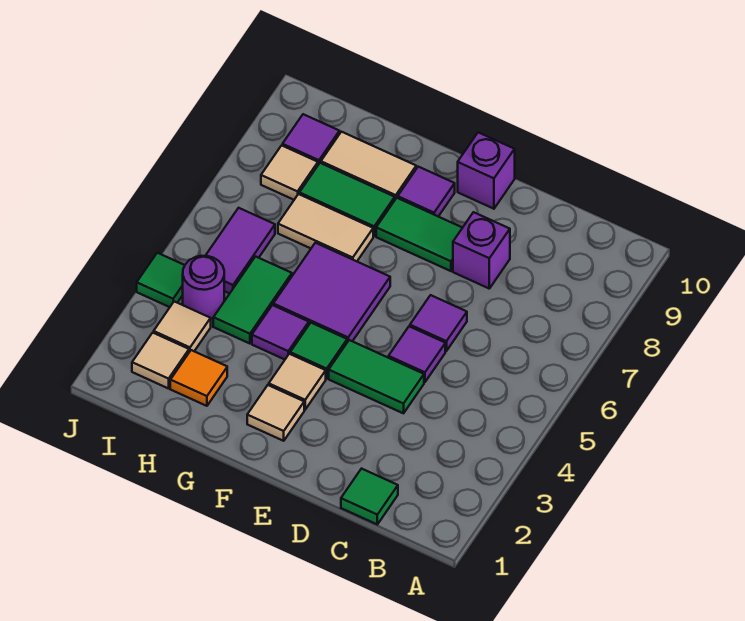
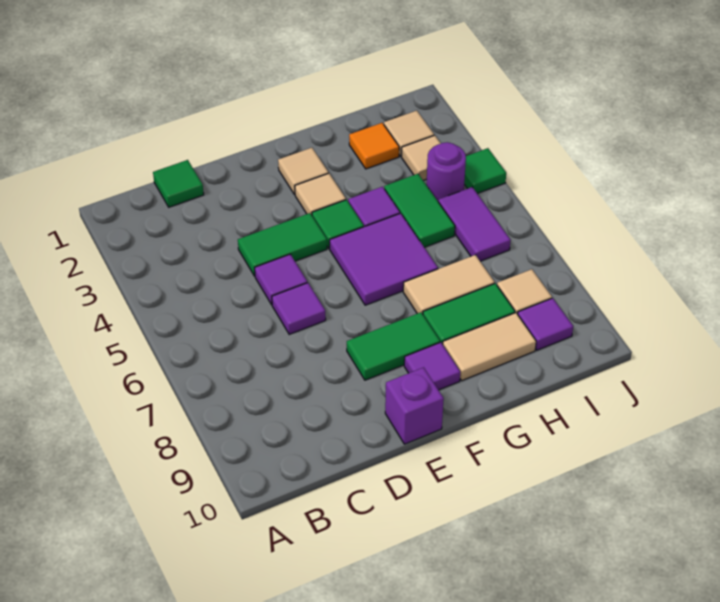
purple brick D8 level 1 -> none

